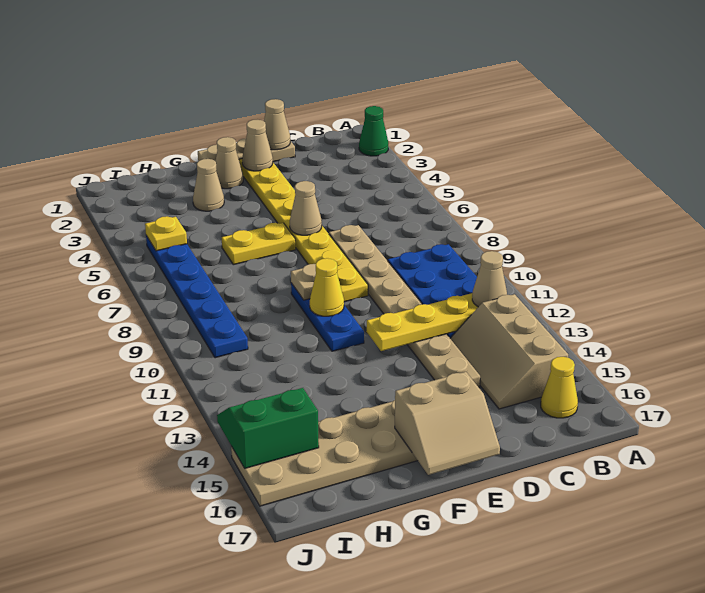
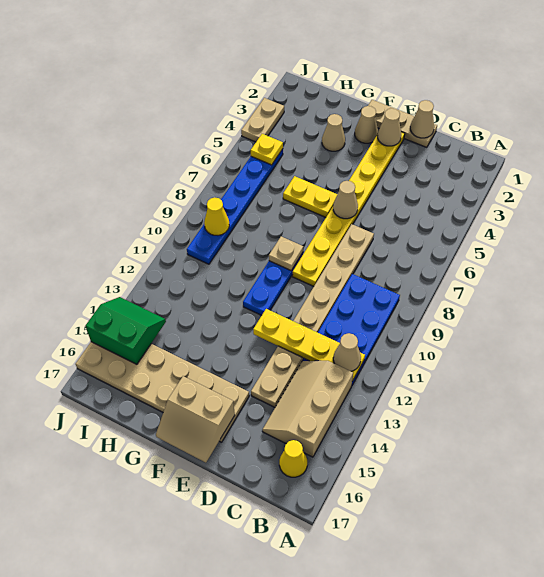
green cone A2 level 1 -> none
yellow cone F10 level 2 -> yellow cone I9 level 2
none -> tan plate J3:J4 level 1

